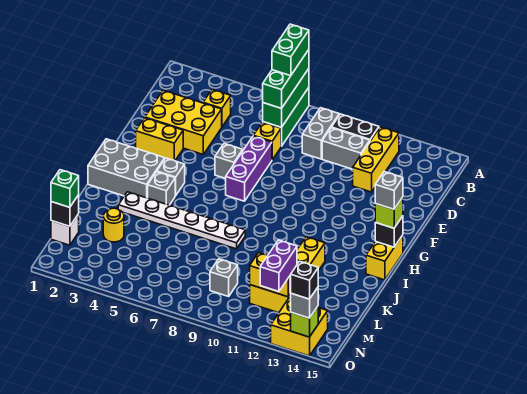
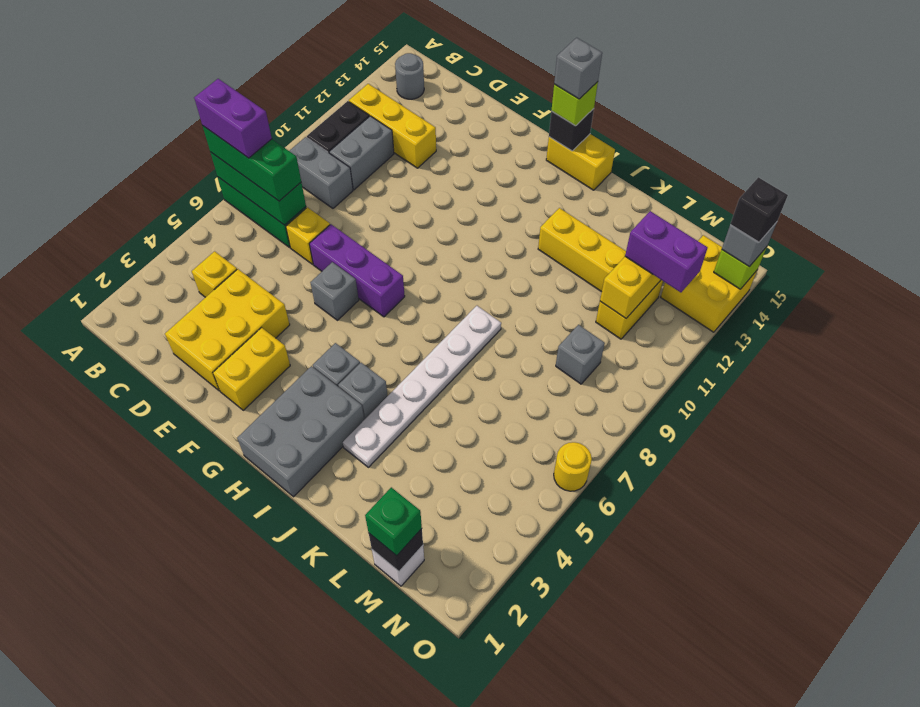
green brick A7:B7 level 4 -> purple brick A7:B7 level 4
none -> grey round brick B14 level 1
yellow round brick L3 level 1 -> yellow round brick O6 level 1

